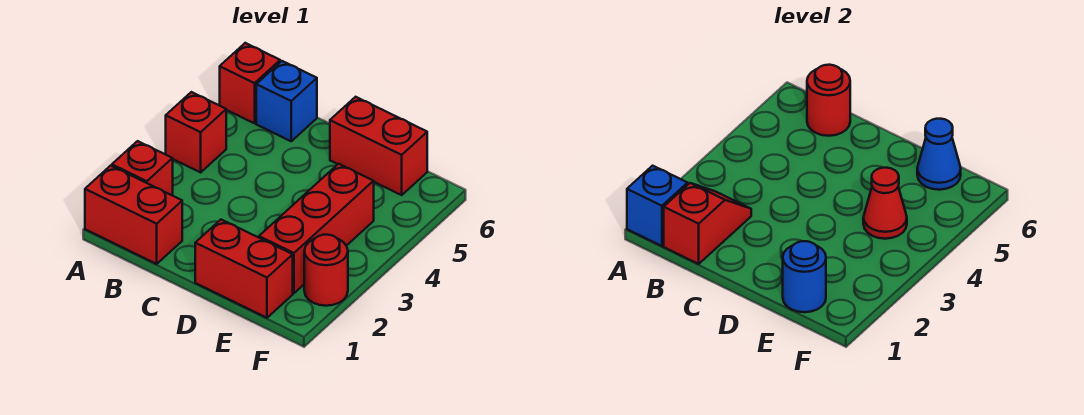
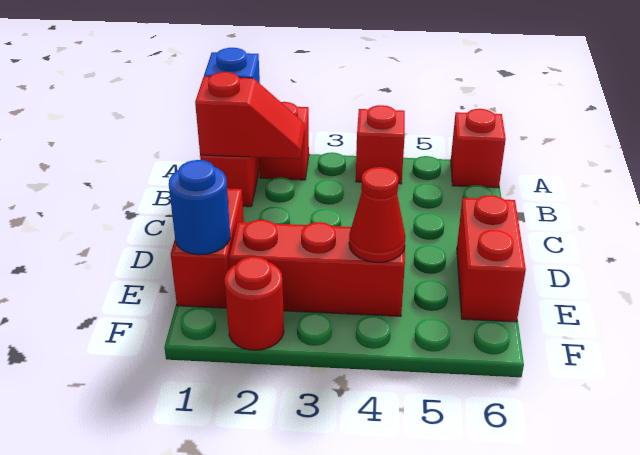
blue brick B6 level 1 -> none
red round brick B6 level 2 -> none
blue cone E6 level 2 -> none

